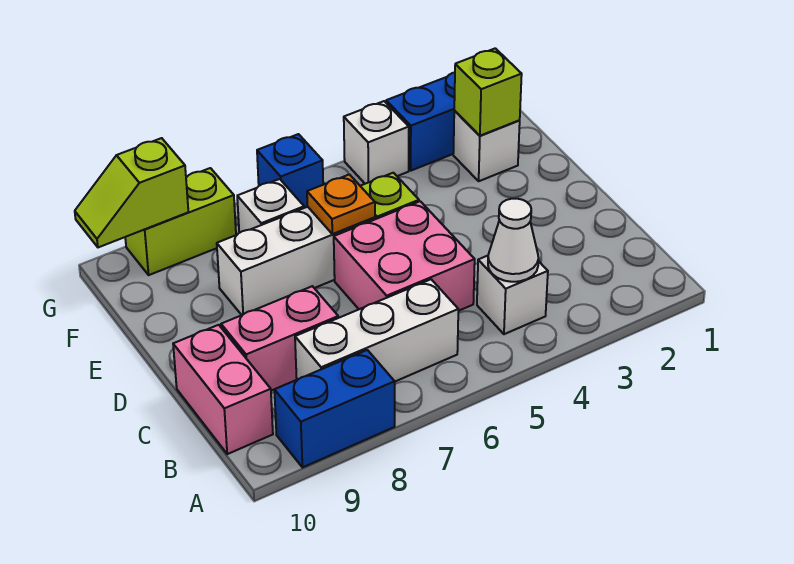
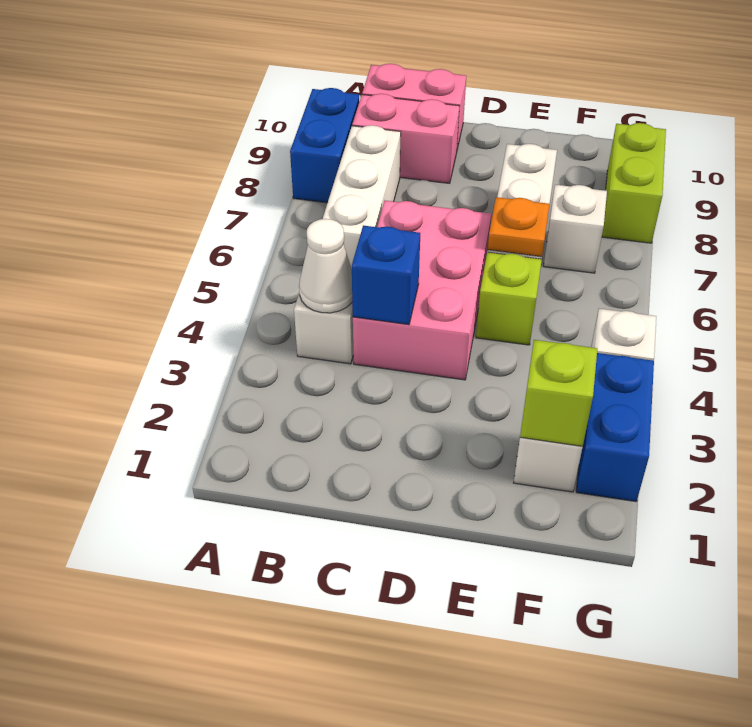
pink brick C5:D6 level 1 -> pink brick C4:D6 level 1
pink brick C8:C9 level 1 -> pink brick B9:C9 level 1
blue brick G6 level 1 -> blue brick C4 level 2
lime slope G9:G10 level 2 top 9 -> none

